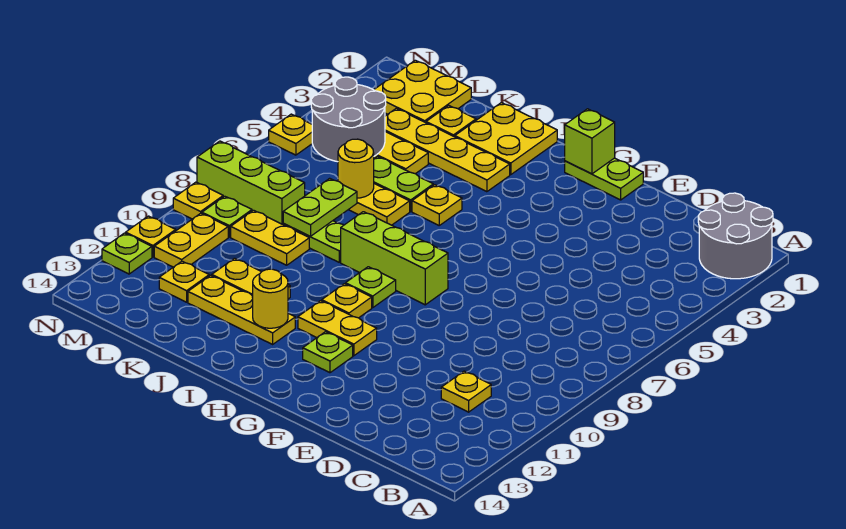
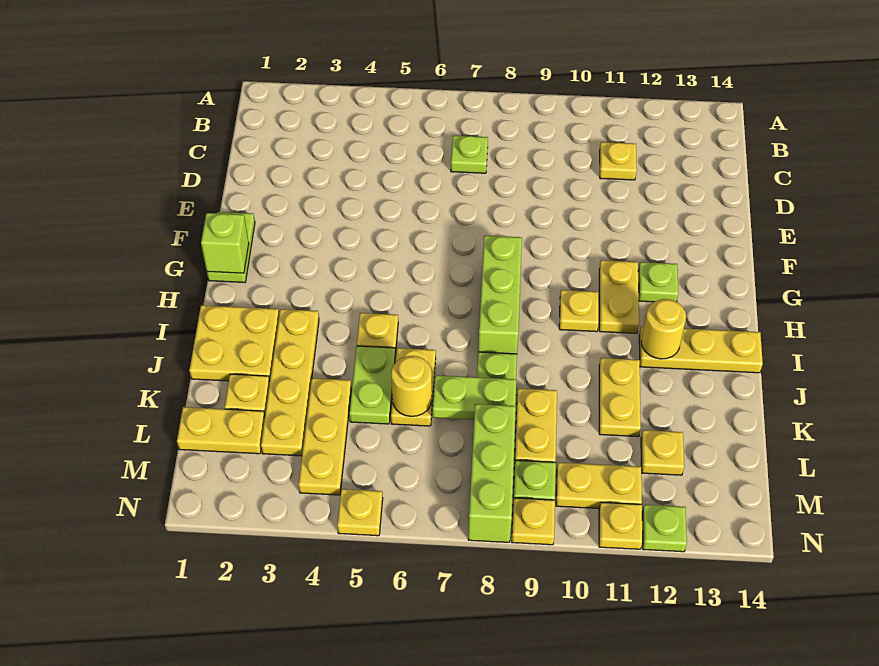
grey round brick A1:B2 level 1 -> none
lime plate H9 level 1 -> lime plate C7 level 1
yellow plate I12:K12 level 1 -> yellow plate I12:I14 level 1
yellow plate L1:M2 level 1 -> yellow plate L1:L2 level 1
grey round brick L4:M5 level 2 -> none

